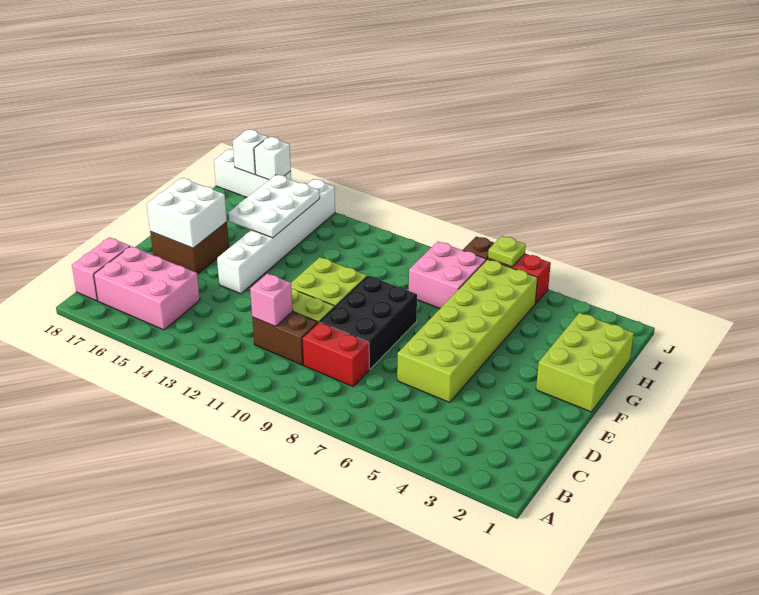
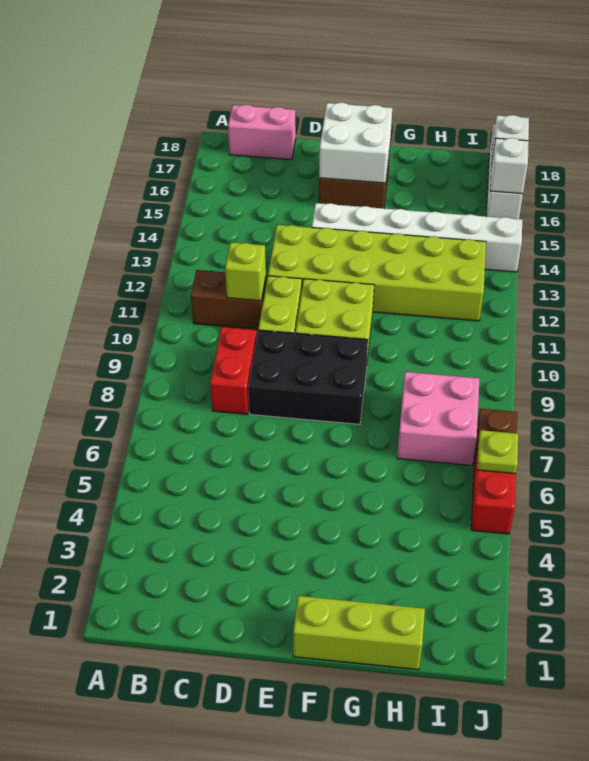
pink brick B15:C17 level 1 -> none
brown brick C10:C11 level 1 -> brown brick B11:C11 level 1
pink brick C11 level 2 -> lime brick C11 level 2
lime brick D5:I6 level 1 -> lime brick D12:I13 level 1
lime brick F1:H2 level 1 -> lime brick F1:H1 level 1
white plate G14:I15 level 2 -> none

